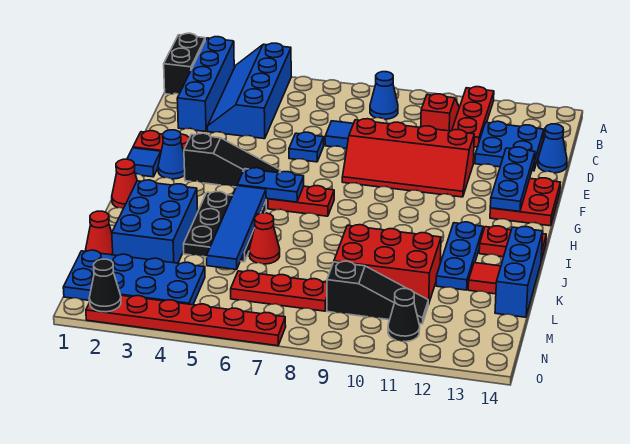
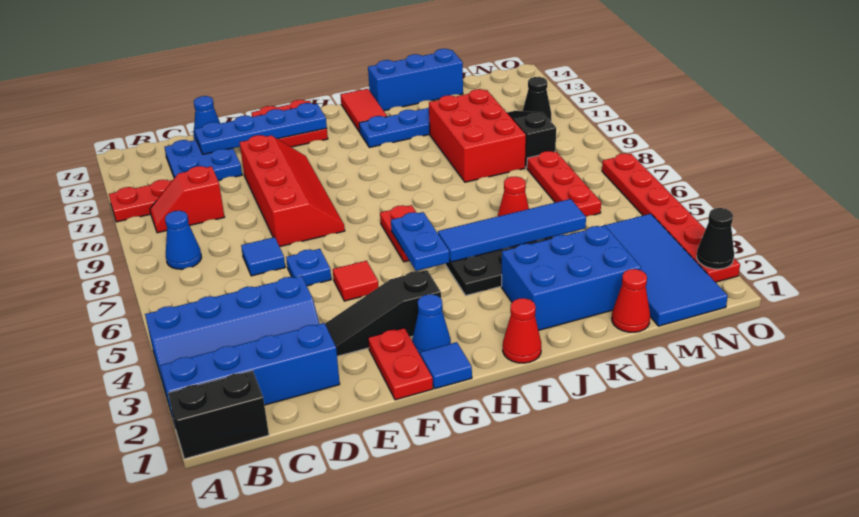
blue plate E13:G13 level 2 -> blue plate D13:G13 level 2
black slope G3:G5 level 1 top 3 -> black slope E3:G3 level 1 top G
red plate I13:I14 level 1 -> red tile I13:I14 level 1
red tile K13 level 1 -> red tile F5 level 1
blue plate M1:N4 level 1 -> blue tile M1:N4 level 1

